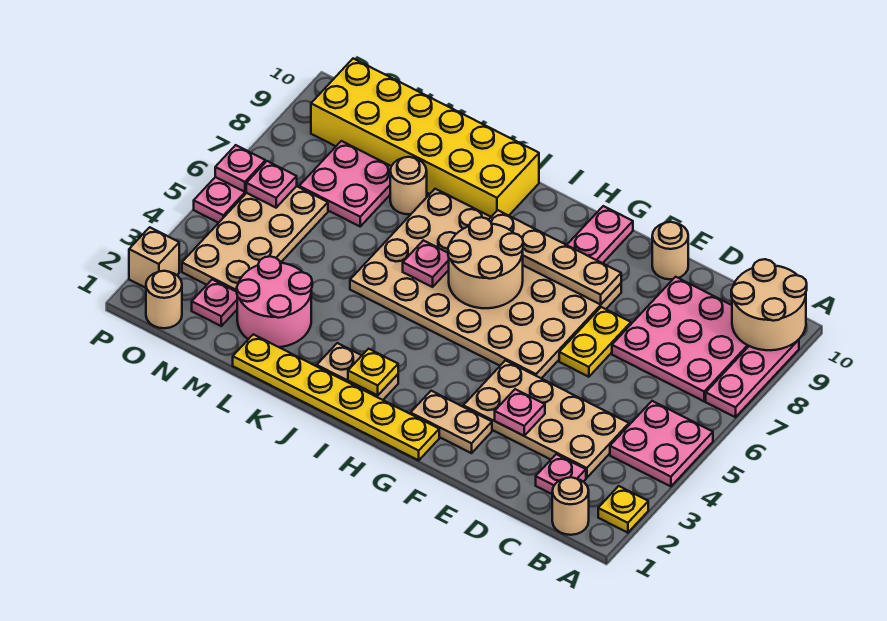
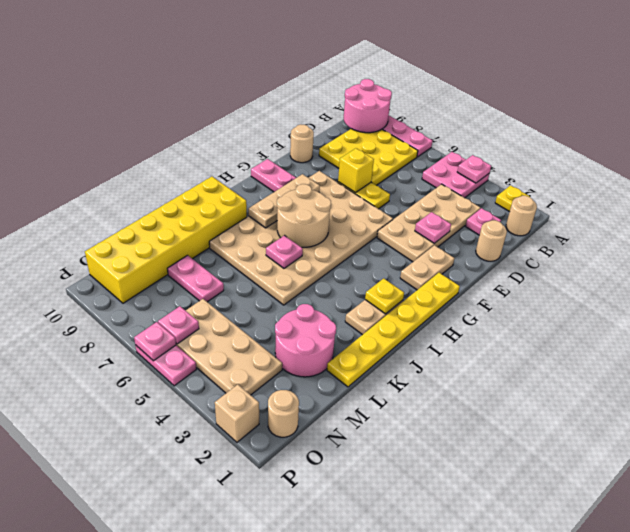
tan round brick A9:B10 level 2 -> pink round brick A9:B10 level 2
pink plate B7:D9 level 1 -> yellow plate B7:D9 level 1
none -> yellow brick E7 level 2
tan plate F8:I8 level 2 -> tan plate G8:I8 level 2
tan round brick L8 level 1 -> tan round brick D1 level 1
pink plate M7:N8 level 1 -> pink plate M7:M8 level 1
pink plate N2 level 1 -> pink plate A4 level 2

